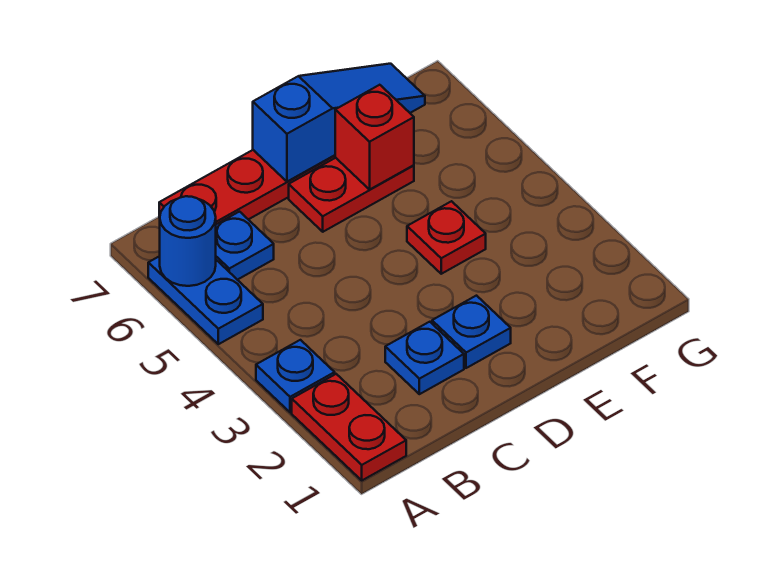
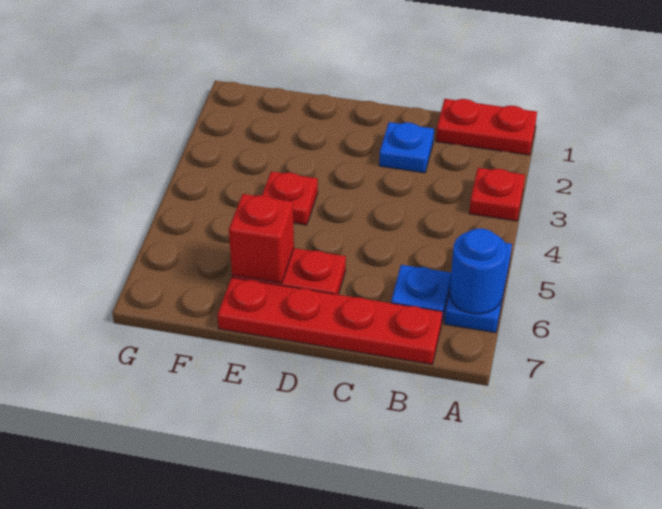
red plate A1:A2 level 1 -> red plate A1:B1 level 1
blue plate A3 level 1 -> red plate A3 level 1
blue plate D2 level 1 -> none
blue slope D7:F7 level 2 top D -> none

